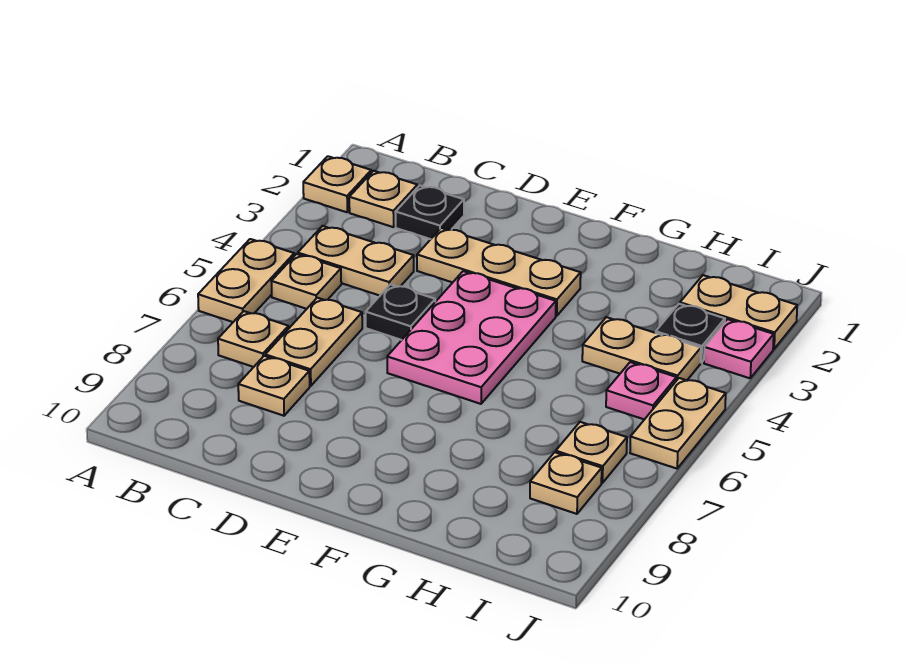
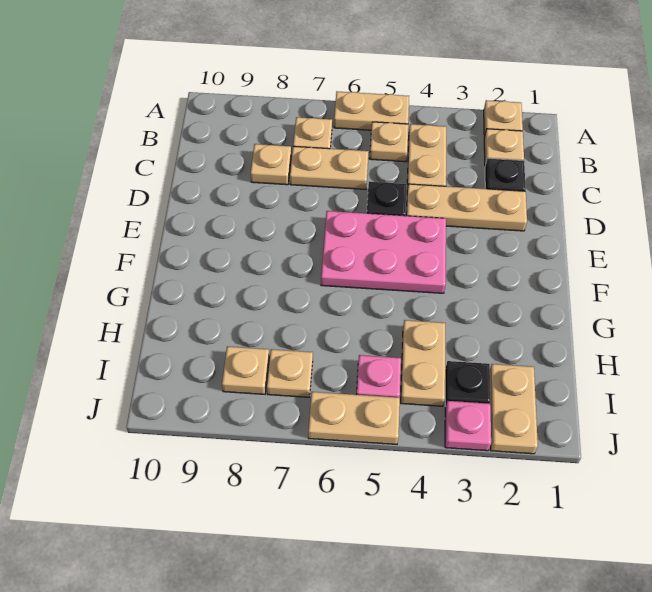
tan plate D3:F3 level 1 -> tan plate D2:D4 level 1

